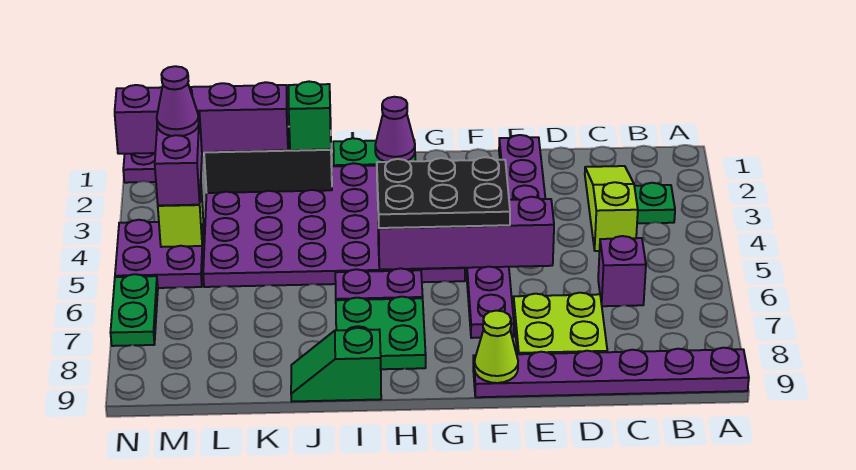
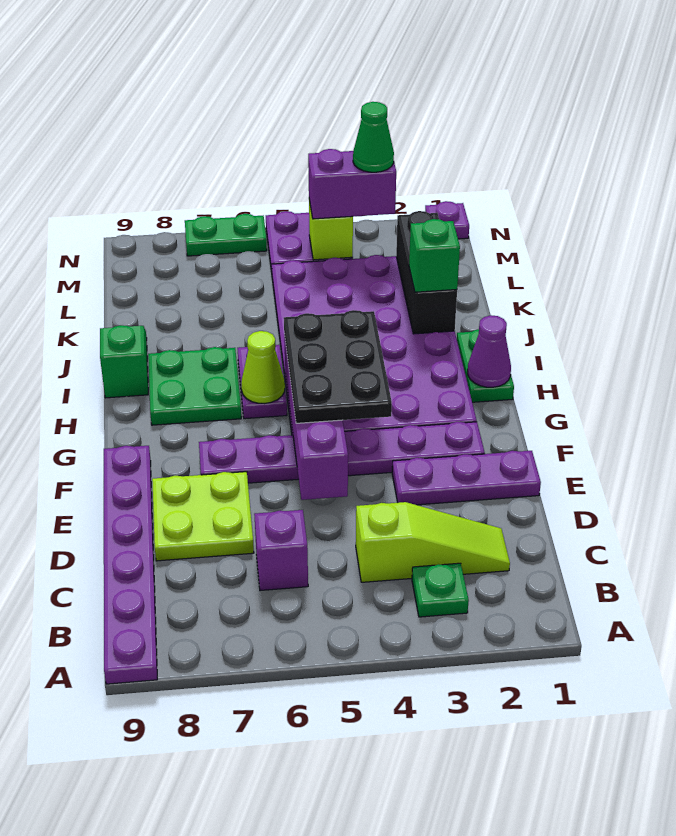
lime cone F9 level 2 -> lime cone H6 level 2
purple brick K2:N2 level 3 -> none
purple cone M3 level 4 -> green cone M3 level 4

